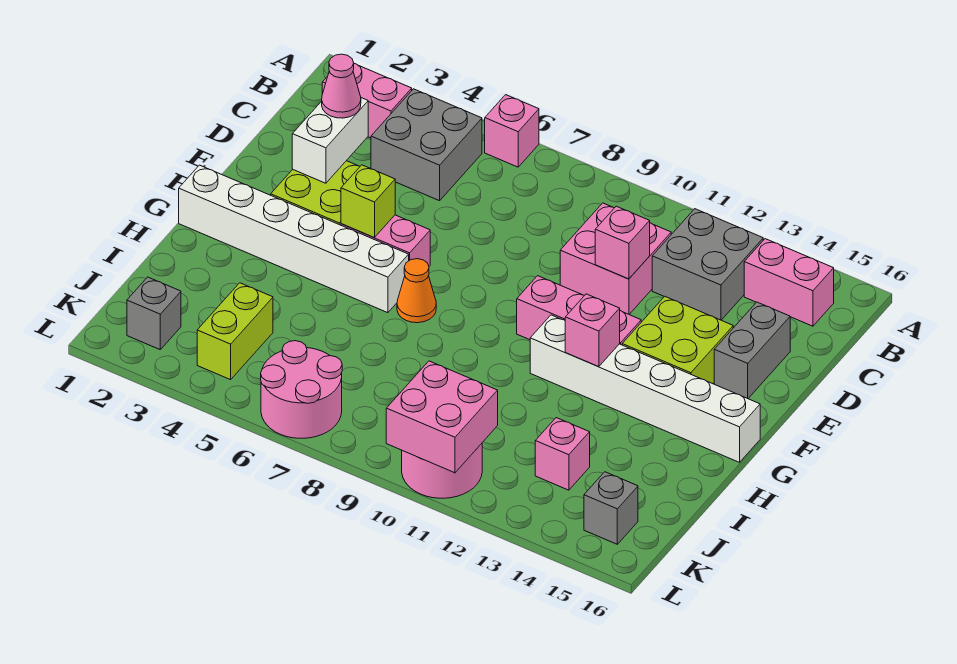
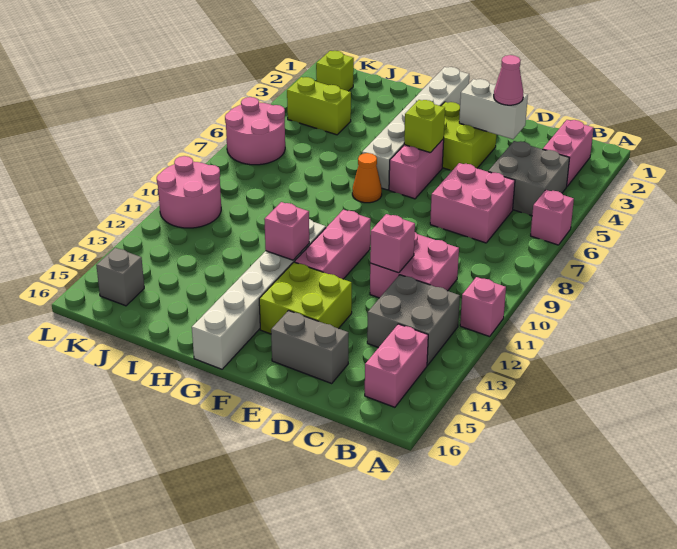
pink brick J13 level 1 -> pink brick A11 level 1
grey brick K2 level 1 -> lime brick K2 level 1
pink brick K10:L11 level 2 -> pink brick C6:D7 level 1

